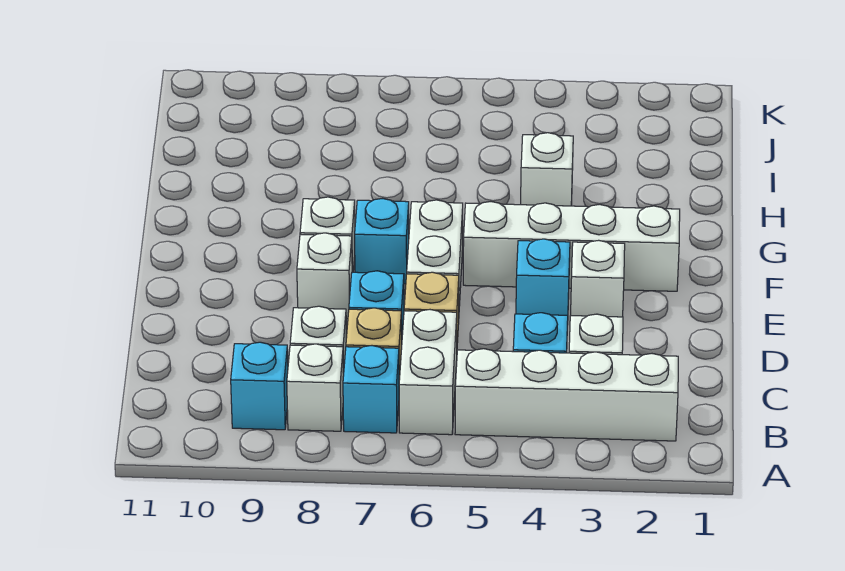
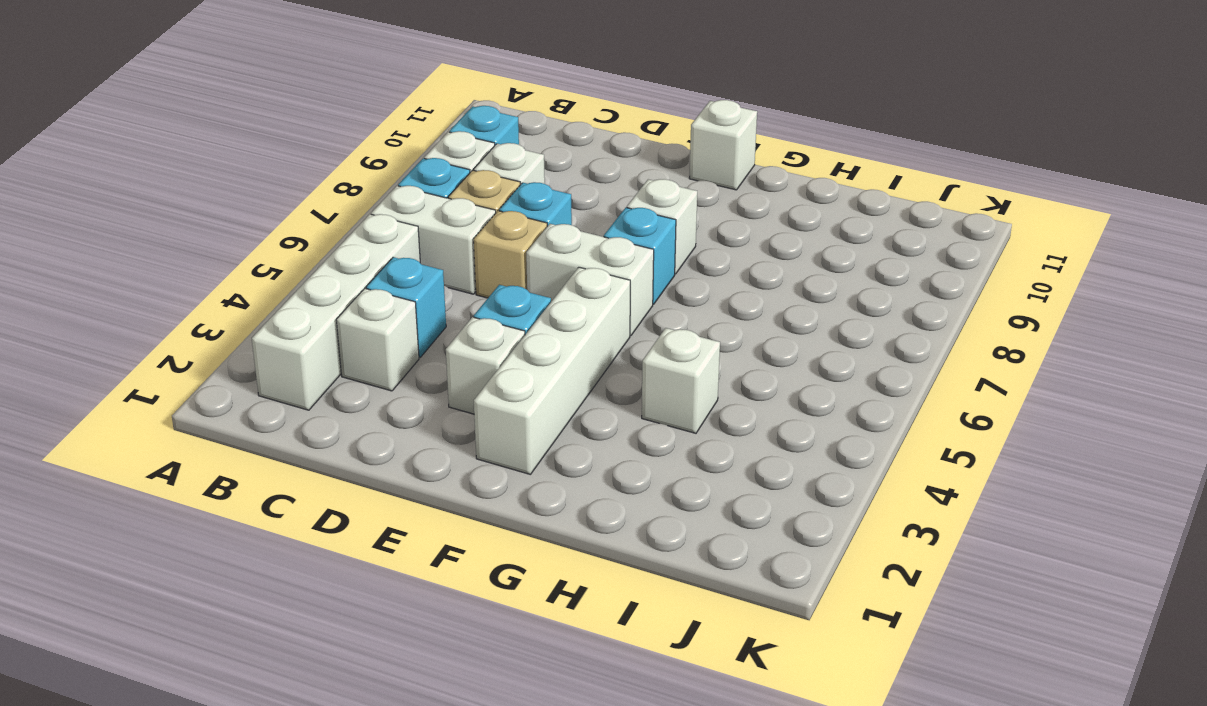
white brick E8 level 1 -> white brick F11 level 1

